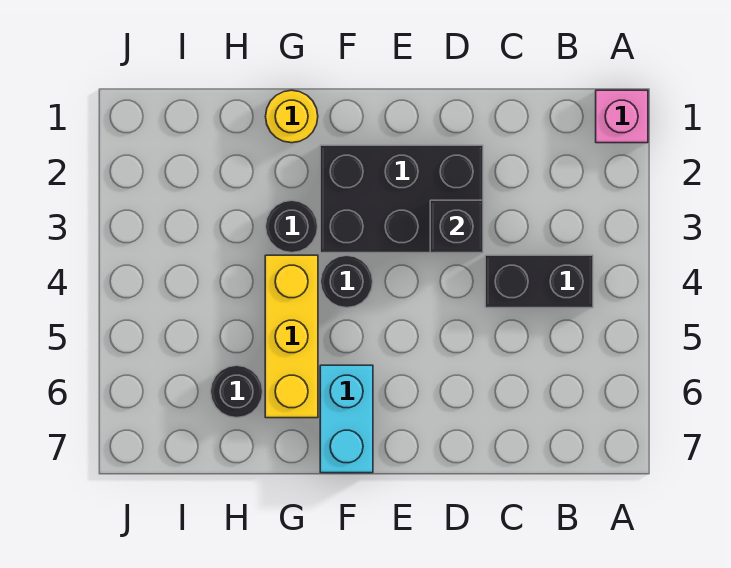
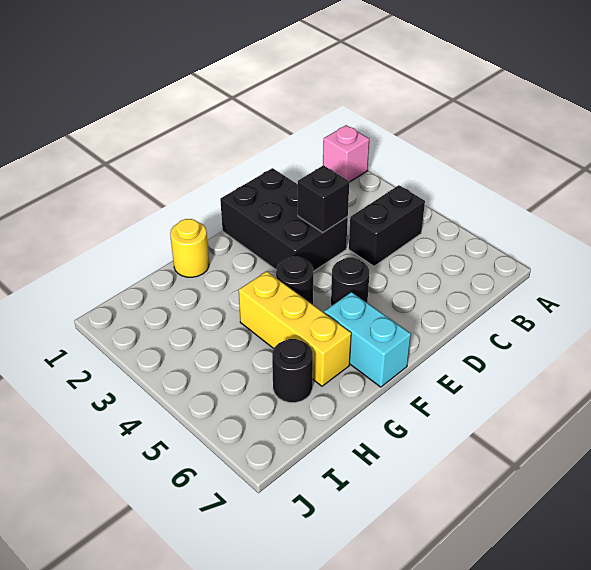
black brick D2:F3 level 1 -> black brick D1:E3 level 1
black round brick G3 level 1 -> black round brick E5 level 1

